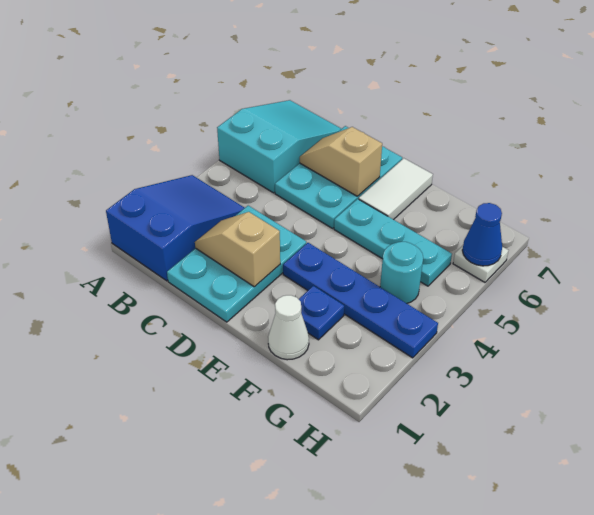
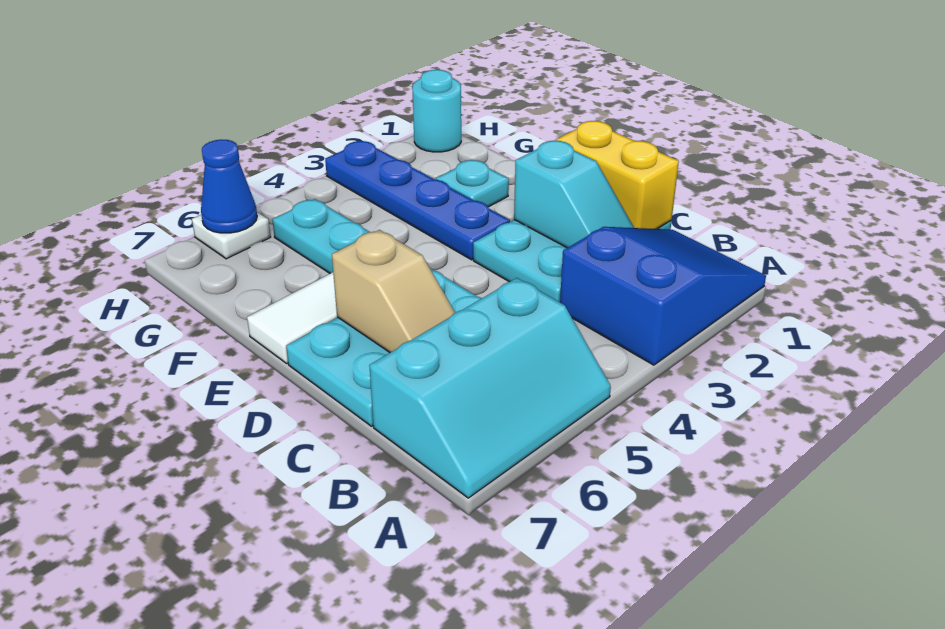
blue slope A1:B3 level 1 top 1 -> blue slope A1:B3 level 1 top 3
cyan slope A5:B7 level 1 top 5 -> cyan slope A5:B7 level 1 top B
none -> yellow brick C1:D1 level 2
tan slope C2:D2 level 2 top D -> cyan slope C2:D2 level 2 top D
white cone F1 level 1 -> none
blue plate F2 level 1 -> cyan plate F2 level 1
cyan round brick G4 level 1 -> cyan round brick H1 level 1

